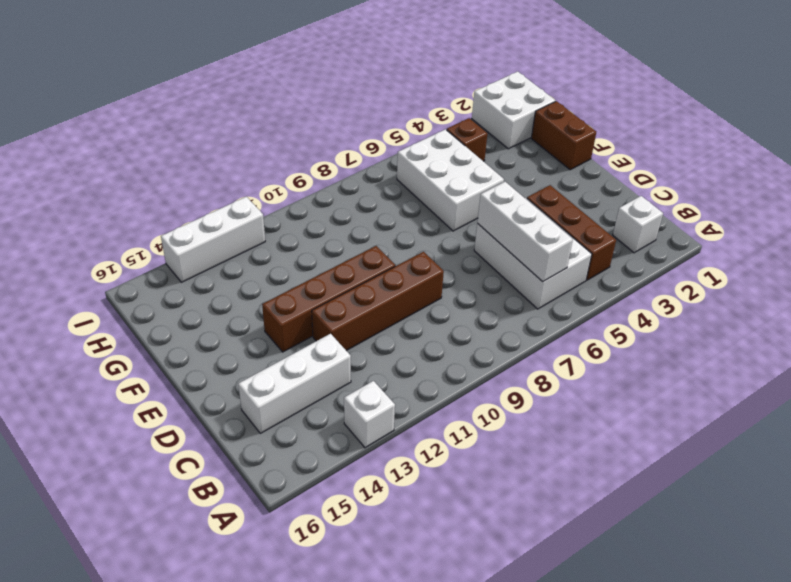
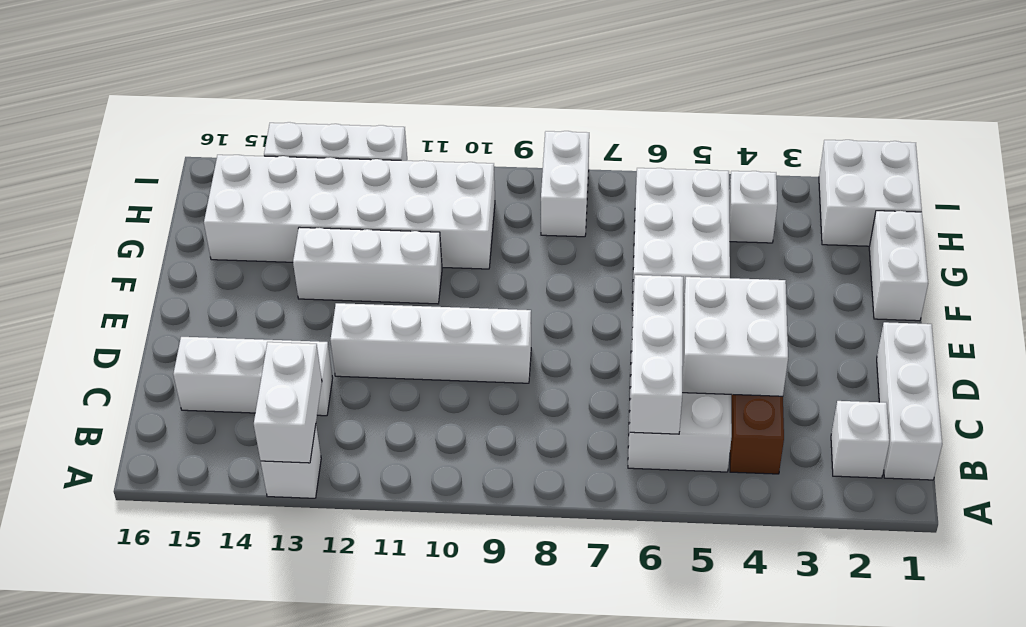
none -> white brick A13:B13 level 2
none -> white brick B1:D1 level 1
none -> white brick C4:D5 level 2
brown brick D9:D12 level 1 -> white brick D9:D12 level 1
brown brick E10:E13 level 1 -> none
brown brick F1:G1 level 1 -> white brick F1:G1 level 1
none -> white brick F11:F13 level 1
none -> white brick G10:H15 level 1
brown brick H4 level 1 -> white brick H4 level 1
none -> white brick H8:I8 level 1

